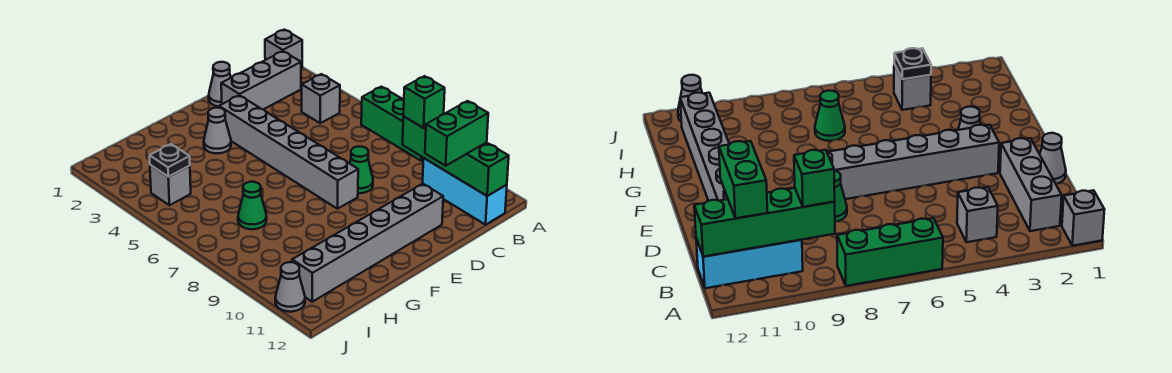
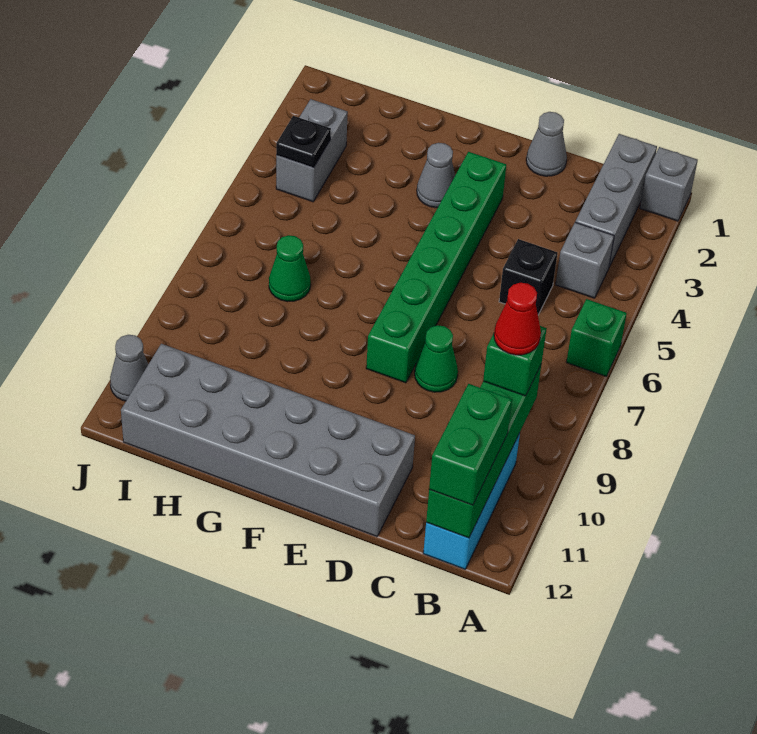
green brick A6:A8 level 1 -> green brick A6 level 1
grey brick B2:D2 level 1 -> grey brick B1:B3 level 1
none -> red cone B9 level 4
green brick B11:C11 level 3 -> green brick B11:B12 level 3
none -> black brick C5 level 1
grey brick D11:I11 level 1 -> grey brick D11:I12 level 1
grey brick E3:E8 level 1 -> green brick E3:E8 level 1
grey brick I4 level 1 -> grey brick I3:I4 level 1

